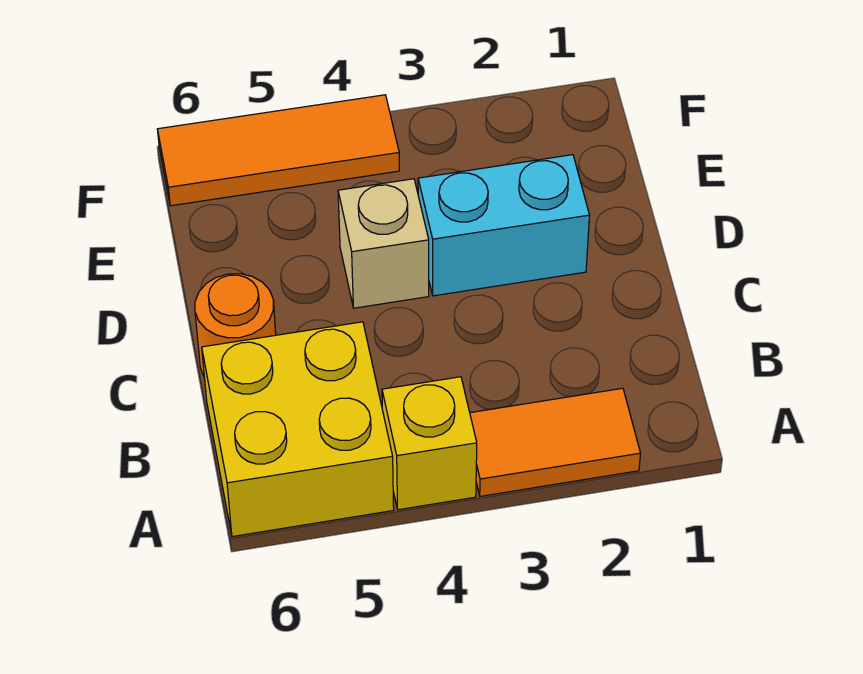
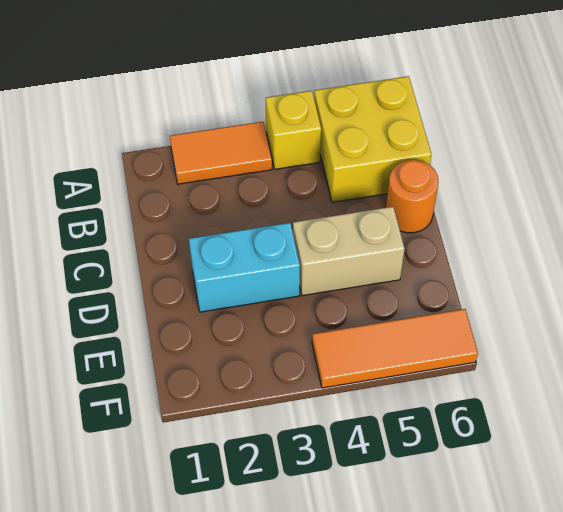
tan brick D4 level 1 -> tan brick D4:D5 level 1

